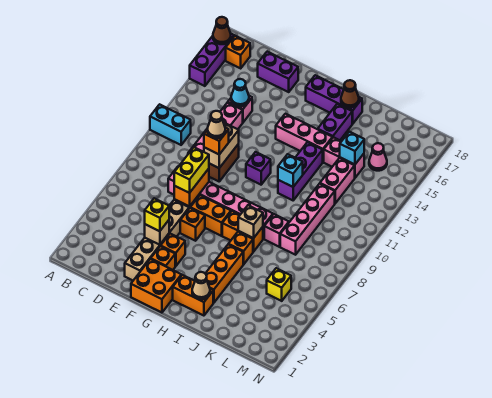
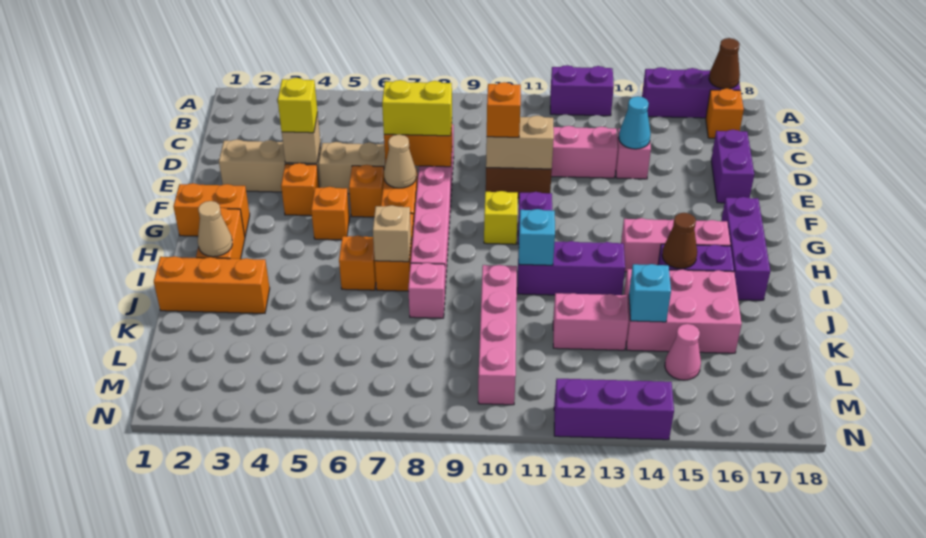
cyan brick A11:B11 level 1 -> none
none -> purple brick A12:A13 level 1
tan cone E10 level 4 -> tan cone F7 level 2
orange brick F1:G2 level 1 -> orange brick G1:G2 level 1
orange brick F3 level 1 -> orange brick G5 level 1
pink brick G14:I14 level 1 -> pink brick H14:H16 level 1
orange brick I3:I5 level 1 -> orange brick J1:J3 level 1
brown cone I17 level 2 -> brown cone I15 level 2
pink brick J14:K14 level 1 -> pink brick J14:K16 level 1
pink brick K8:K11 level 1 -> pink brick J10:M10 level 1
yellow brick L5 level 1 -> yellow brick G10 level 1
none -> purple brick N12:N14 level 1

